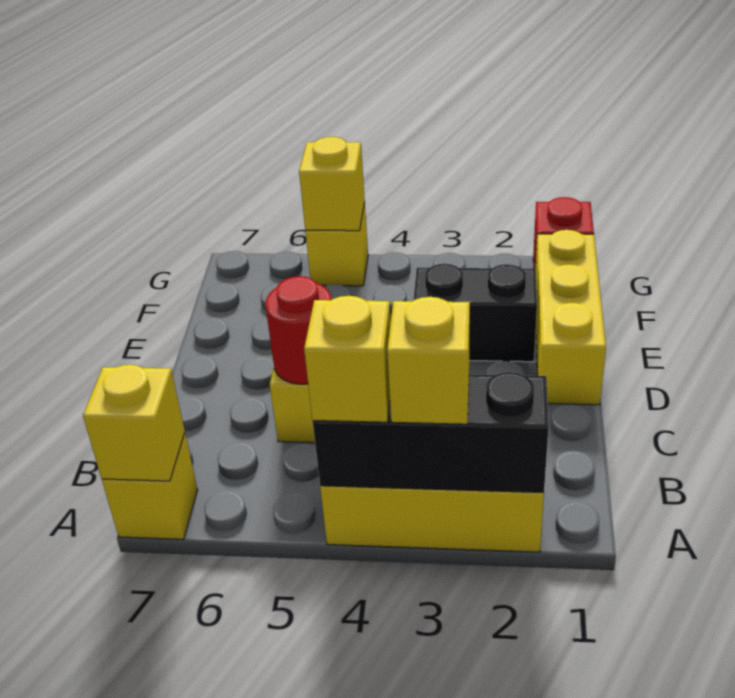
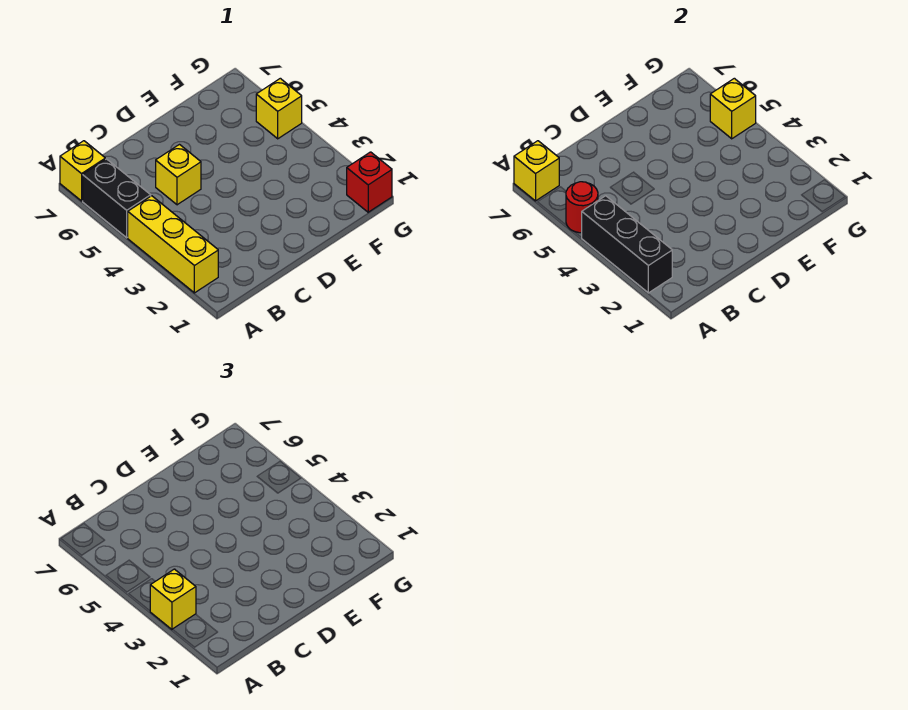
yellow brick A4 level 3 -> none
red round brick C5 level 2 -> red round brick A5 level 2
yellow brick D1:F1 level 1 -> none
black brick E2:E3 level 1 -> black brick A5:A6 level 1

